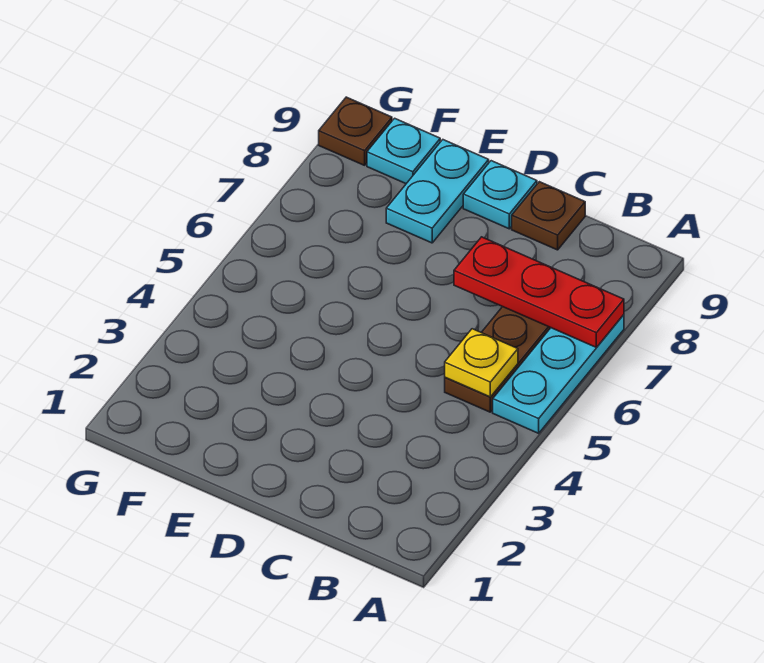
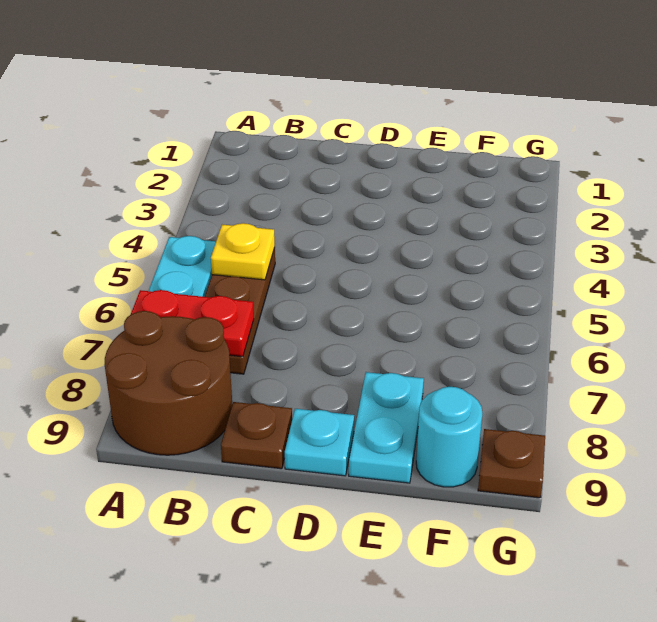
red plate A7:C7 level 2 -> red plate A7:B7 level 2
none -> brown round brick A8:B9 level 1
cyan plate F9 level 1 -> cyan round brick F9 level 1

